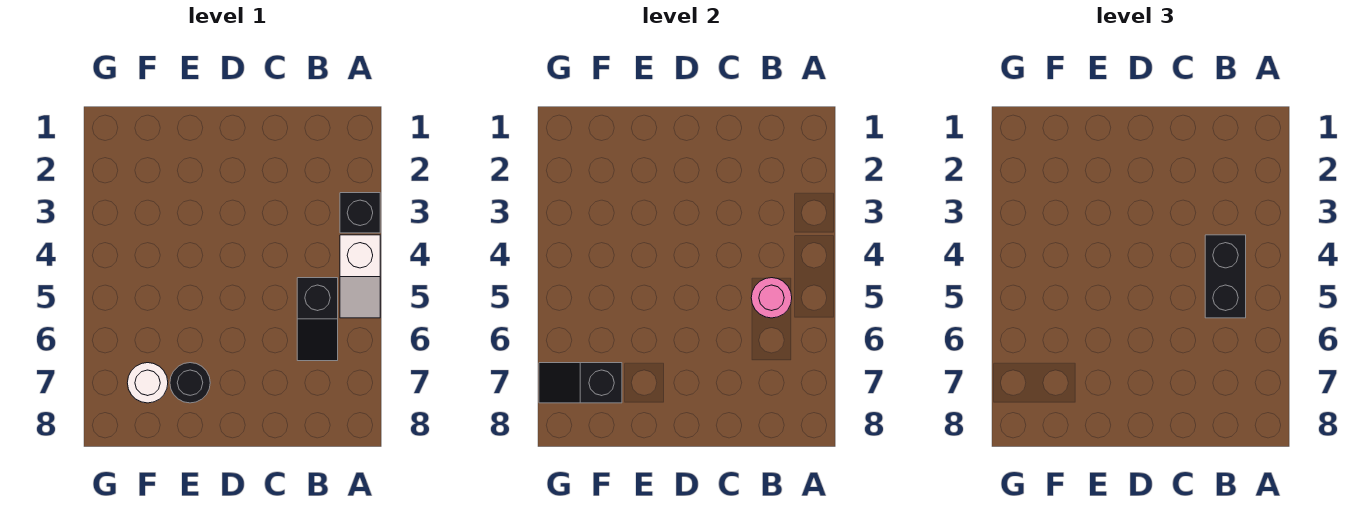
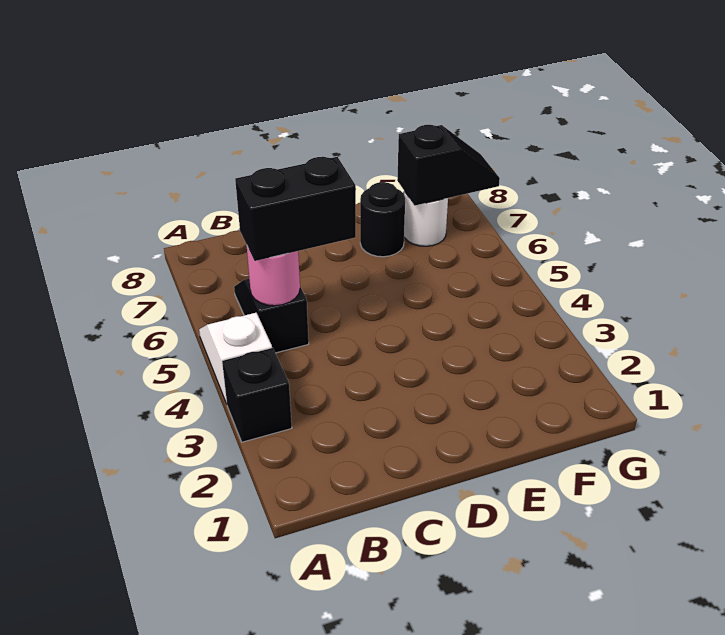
black brick B4:B5 level 3 -> black brick B5:C5 level 3

